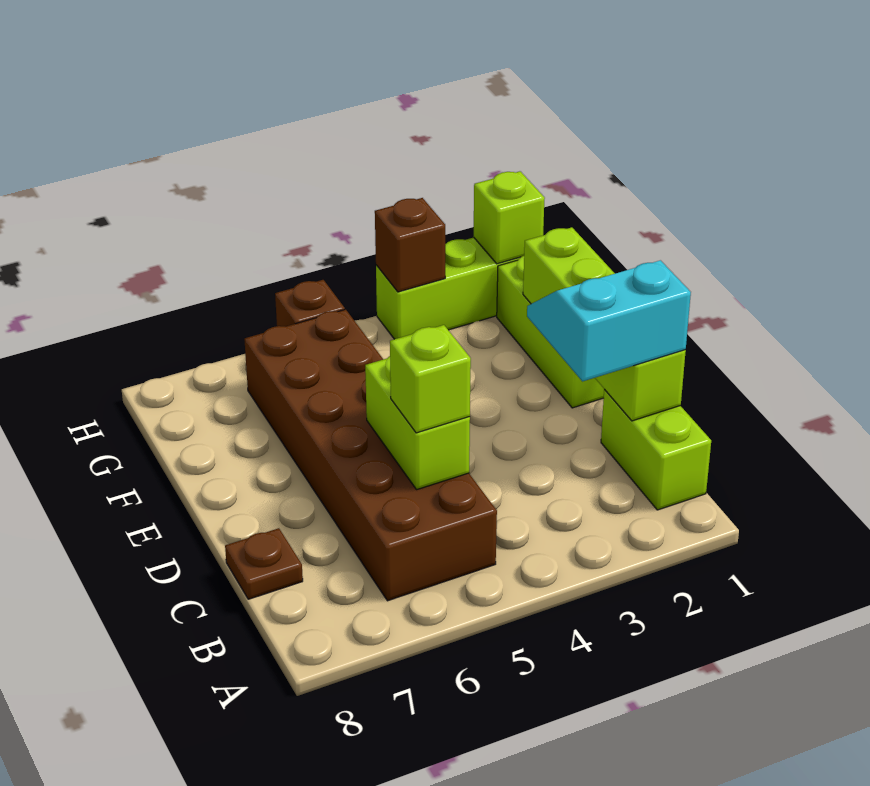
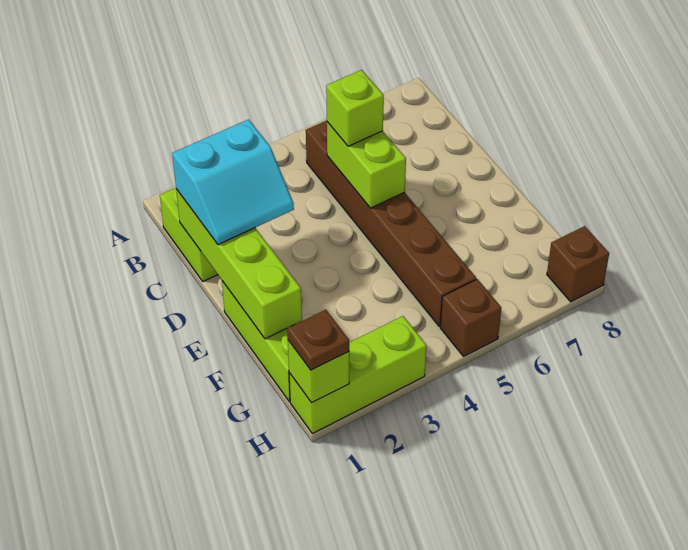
brown brick B5:G6 level 1 -> brown brick B5:G5 level 1
brown plate C8 level 1 -> brown plate H1 level 3
brown brick H3 level 2 -> brown brick H8 level 1

